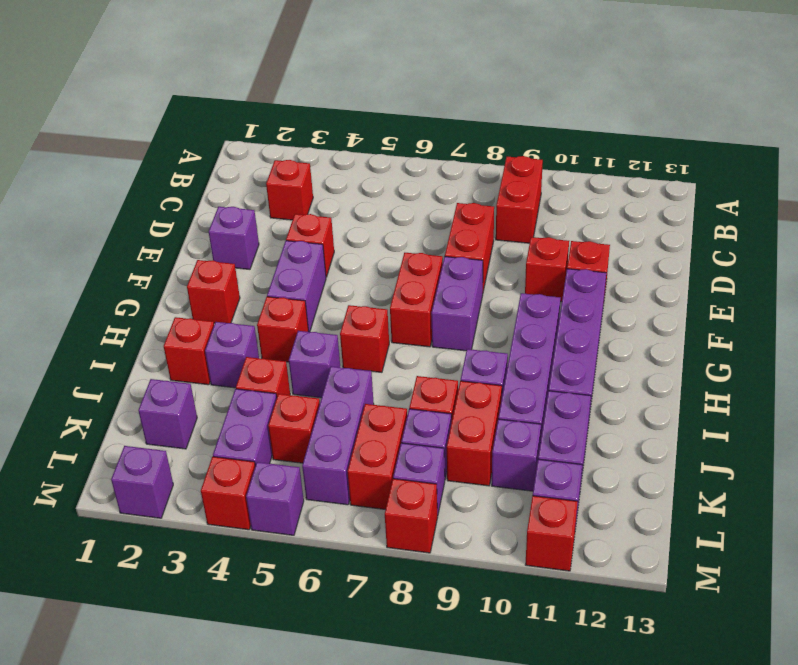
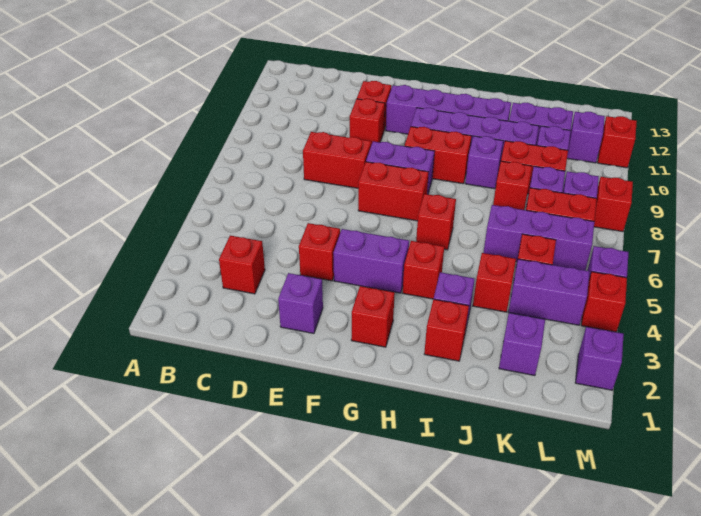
red brick B9:C9 level 1 -> red brick G9:H9 level 1
purple brick I5 level 1 -> none

